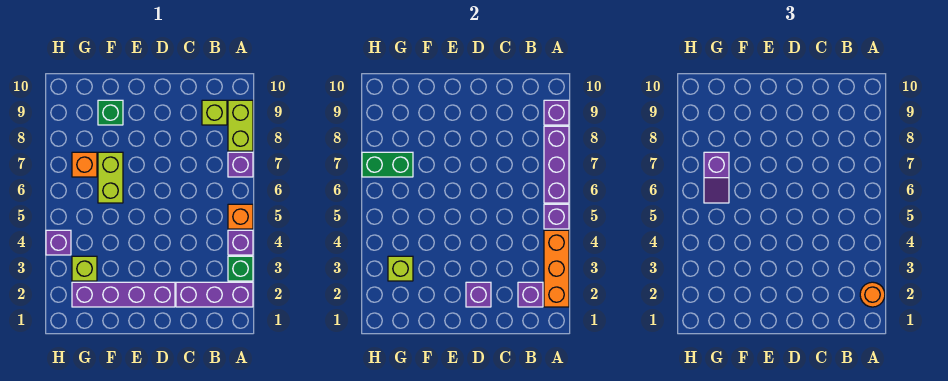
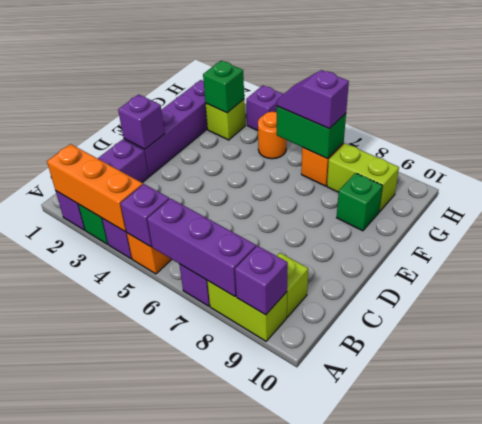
orange round brick A2 level 3 -> orange round brick G5 level 1
purple brick B2 level 2 -> none
lime brick F6:F7 level 1 -> lime brick G8:G9 level 1
lime brick G3 level 2 -> green brick G3 level 2
green brick G7:H7 level 2 -> green brick G6:G7 level 2

